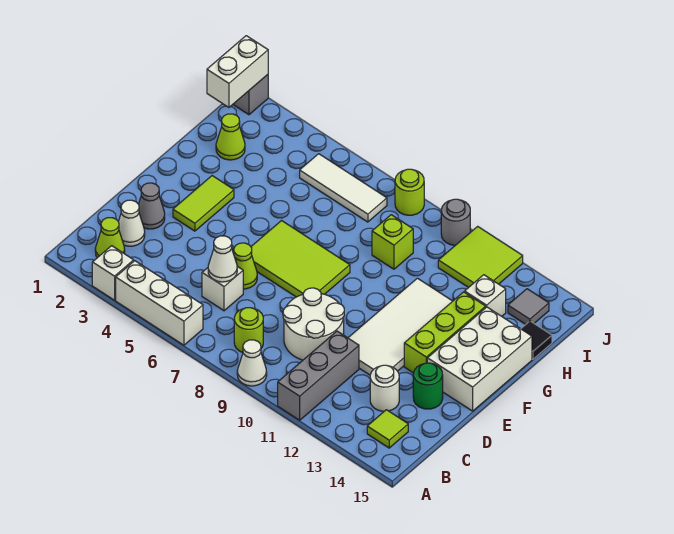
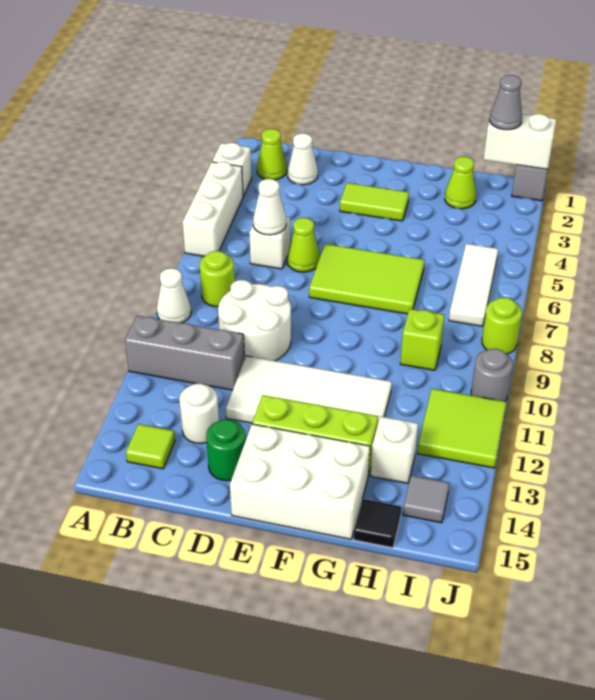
grey cone D2 level 1 -> grey cone I1 level 3
lime tile E6:F8 level 1 -> lime tile E6:G7 level 1

